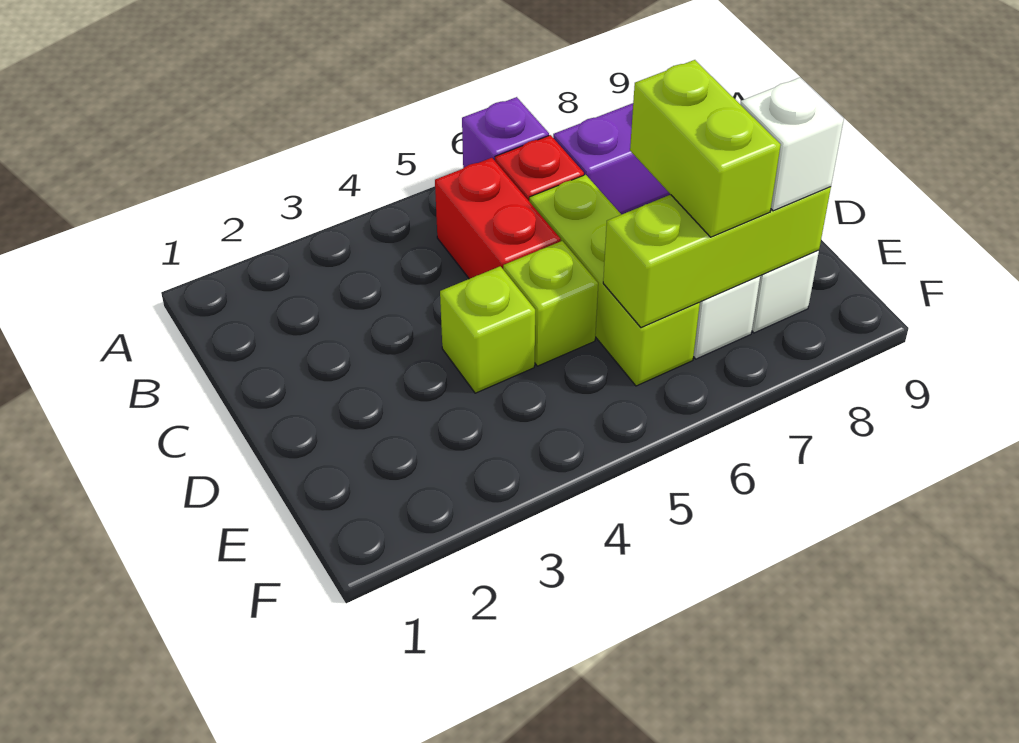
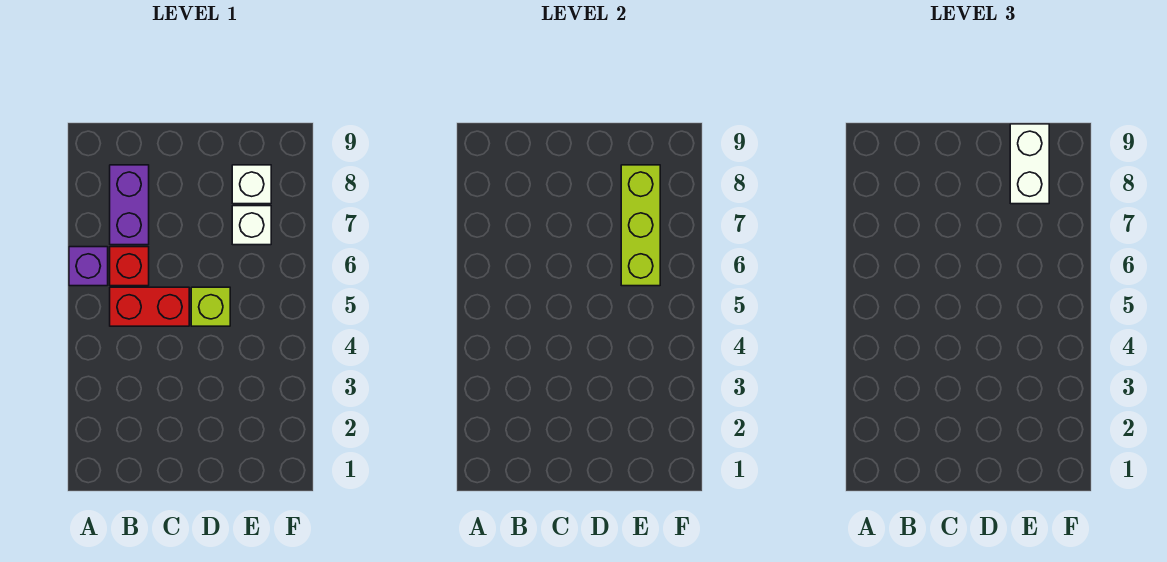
lime brick C6:E6 level 1 -> none
lime brick D4 level 1 -> none
lime brick D7:E7 level 3 -> none
white brick E8 level 3 -> white brick E8:E9 level 3

